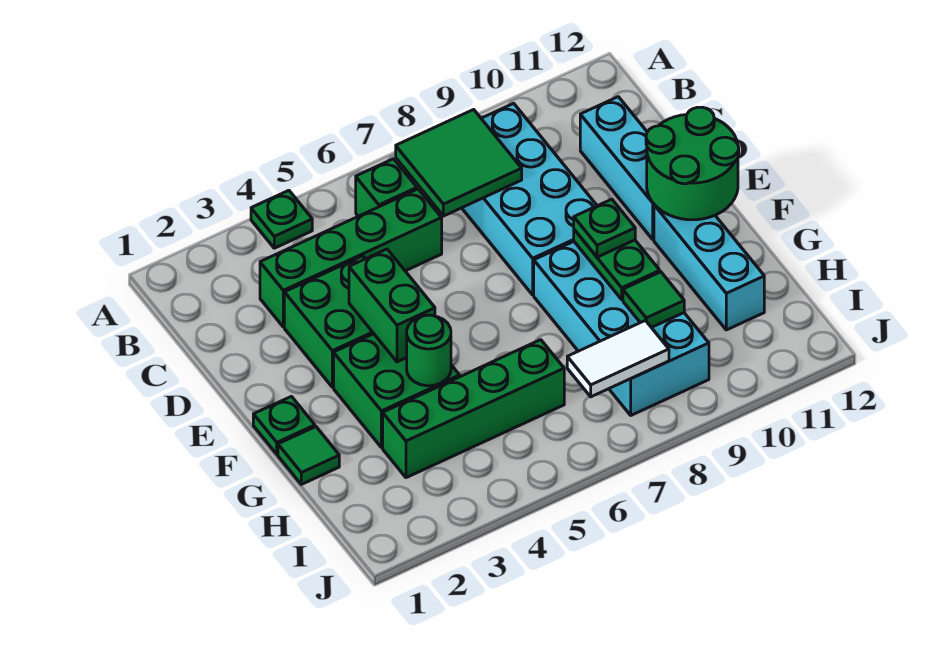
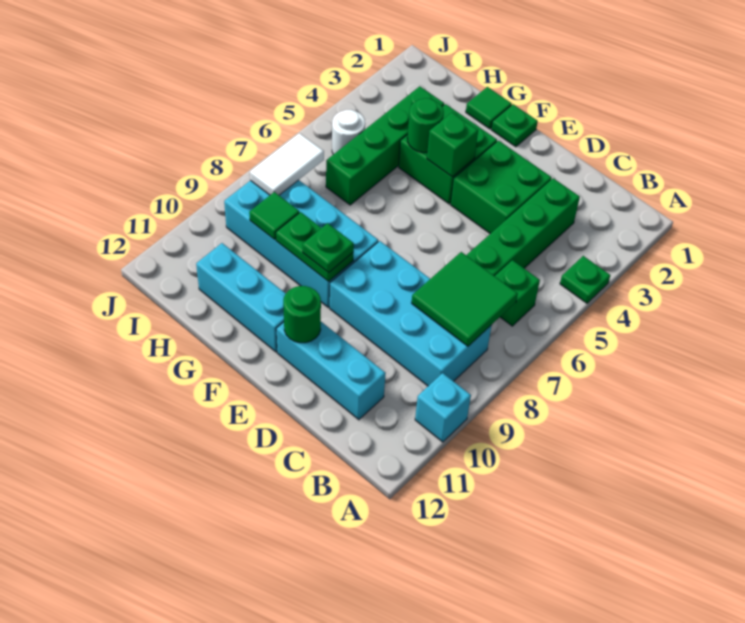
none -> cyan brick A10 level 1
green brick E4:F4 level 2 -> green brick F4 level 2
green round brick E11:F12 level 2 -> green round brick E11 level 2
none -> white round brick I5 level 1

